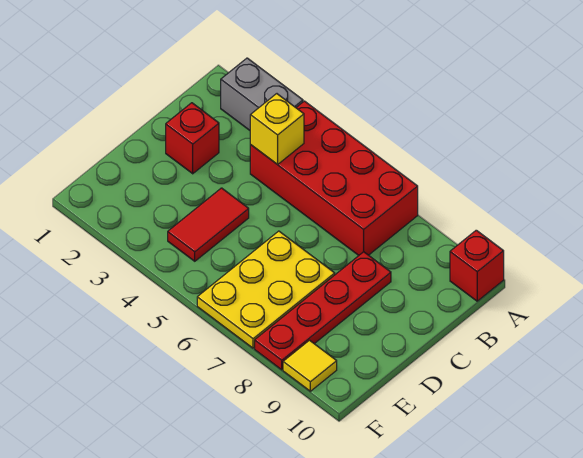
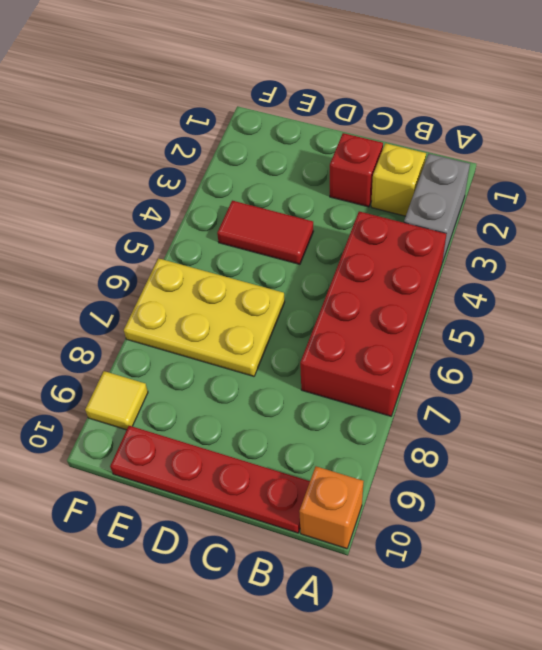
red brick A10 level 1 -> orange brick A10 level 1
yellow brick B4 level 2 -> yellow brick B2 level 1
red plate C8:F8 level 1 -> red plate B10:E10 level 1

